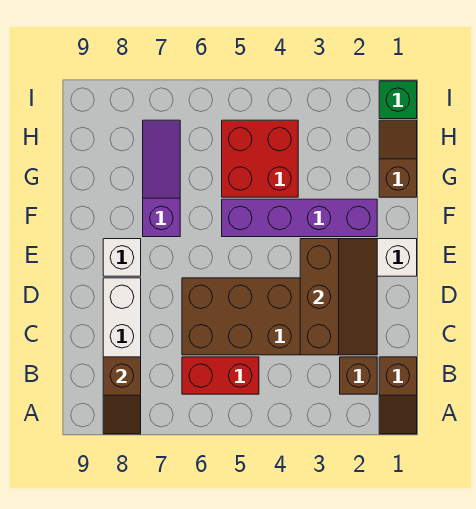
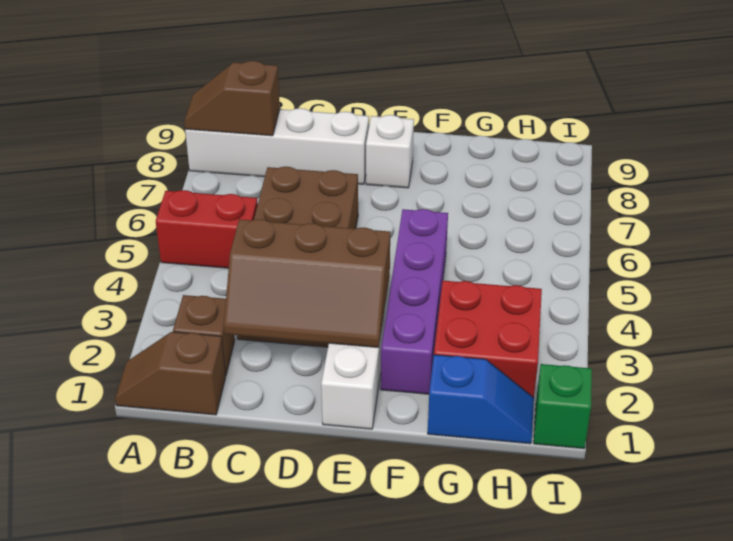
red brick B5:B6 level 1 -> red brick A5:B5 level 1
purple slope F7:H7 level 1 top F -> none
brown slope G1:H1 level 1 top G -> blue slope G1:H1 level 1 top G
red brick G4:H5 level 1 -> red brick G2:H3 level 1

